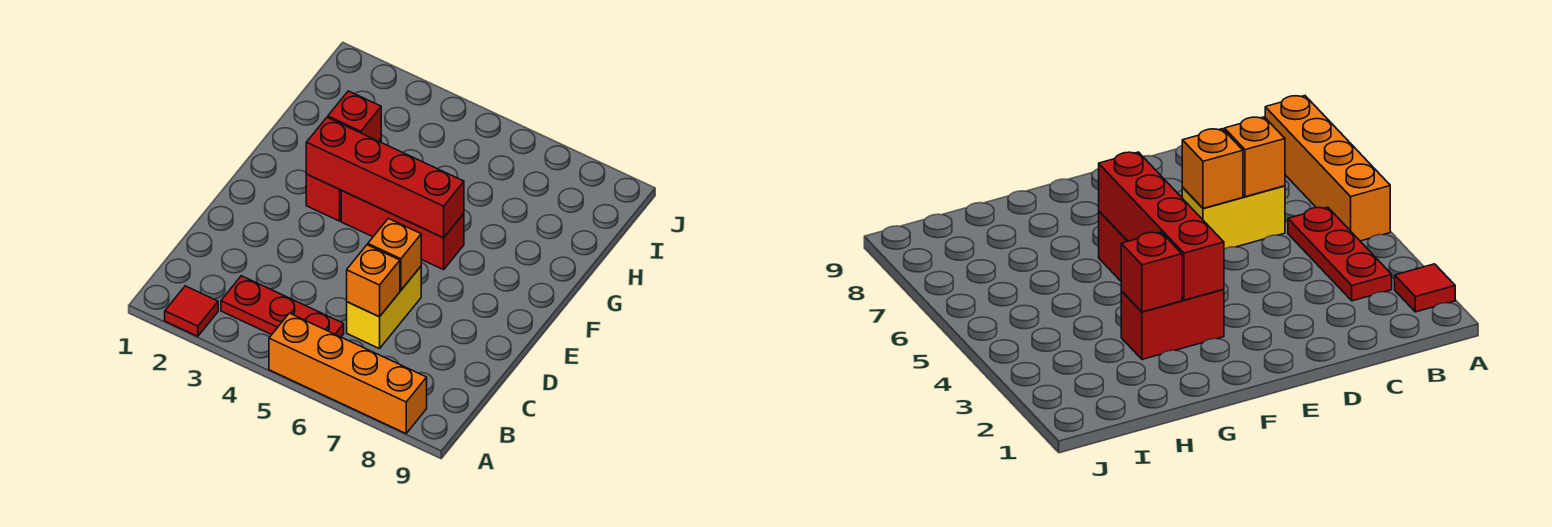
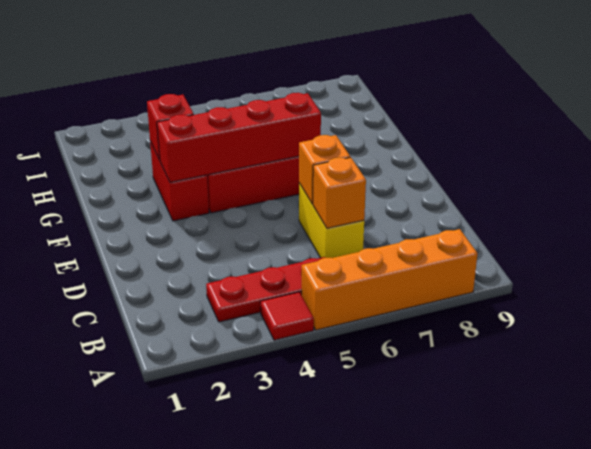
red tile A2 level 1 -> red tile A4 level 1

